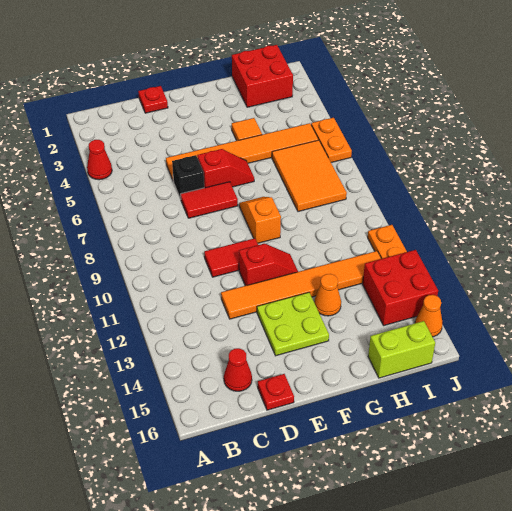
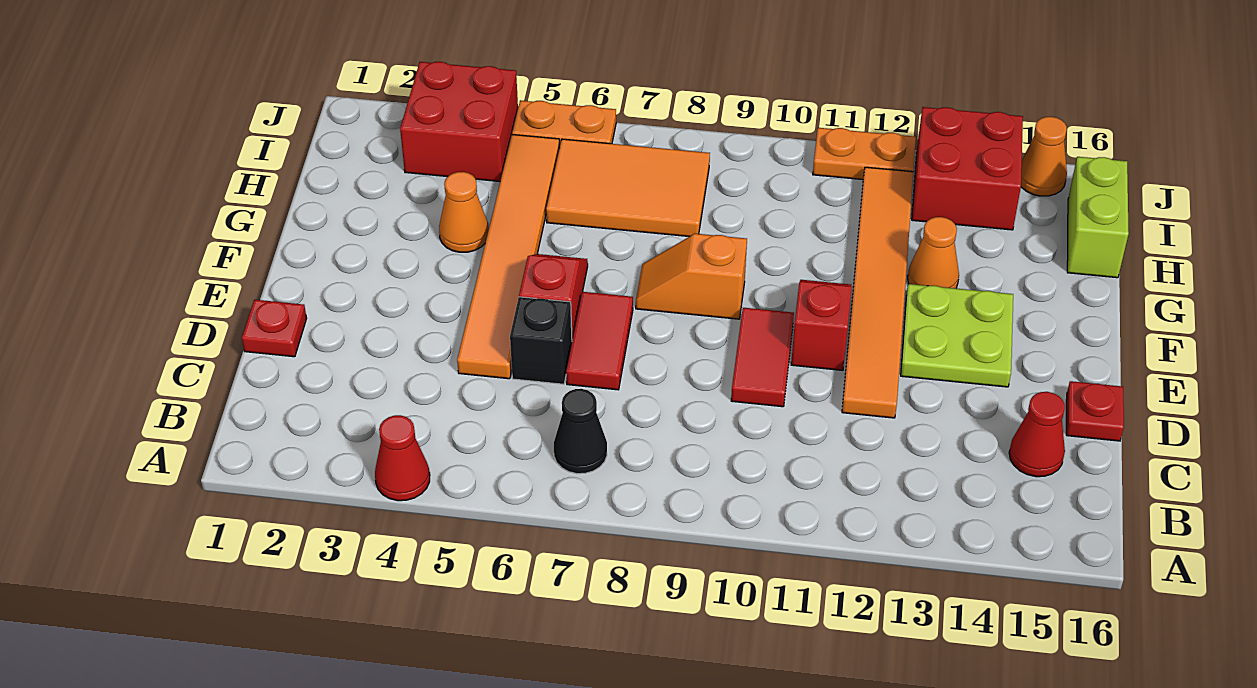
none -> black cone B7 level 1
orange tile G4 level 1 -> orange cone G4 level 1
red brick H1:I2 level 1 -> red brick I3:J4 level 1

